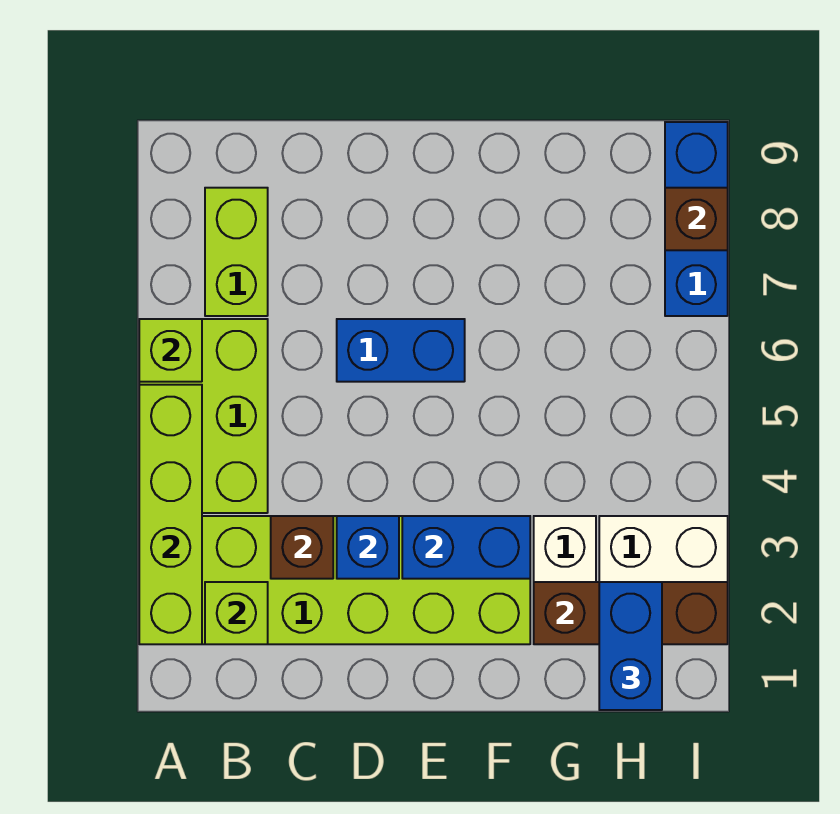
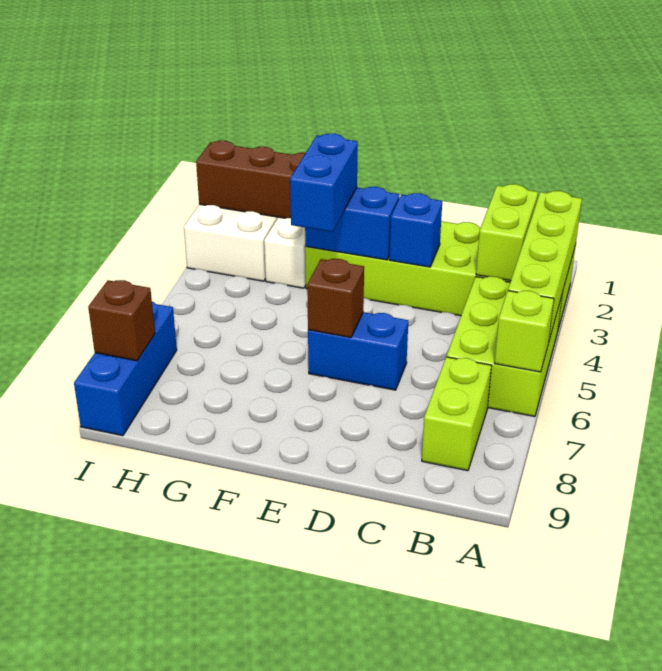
lime brick B2 level 2 -> lime brick B2:B3 level 2
brown brick C3 level 2 -> brown brick E6 level 2
blue brick H1:H2 level 3 -> blue brick F3:F4 level 3

